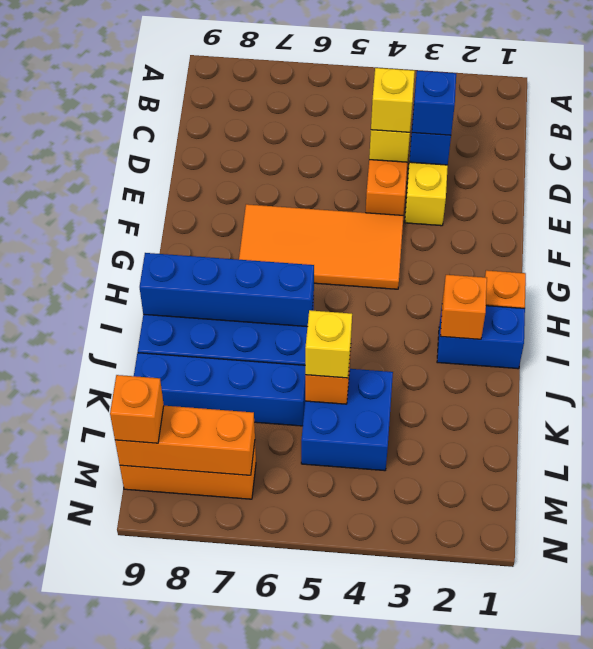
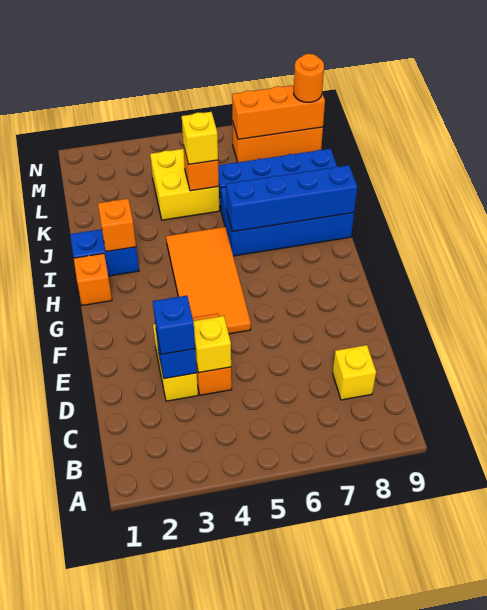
yellow brick D4 level 3 -> yellow brick C8 level 1
orange tile F4:G7 level 1 -> orange tile F4:I5 level 1
blue brick K4:L5 level 1 -> yellow brick K4:L5 level 1
orange brick M9 level 3 -> orange round brick M9 level 3

